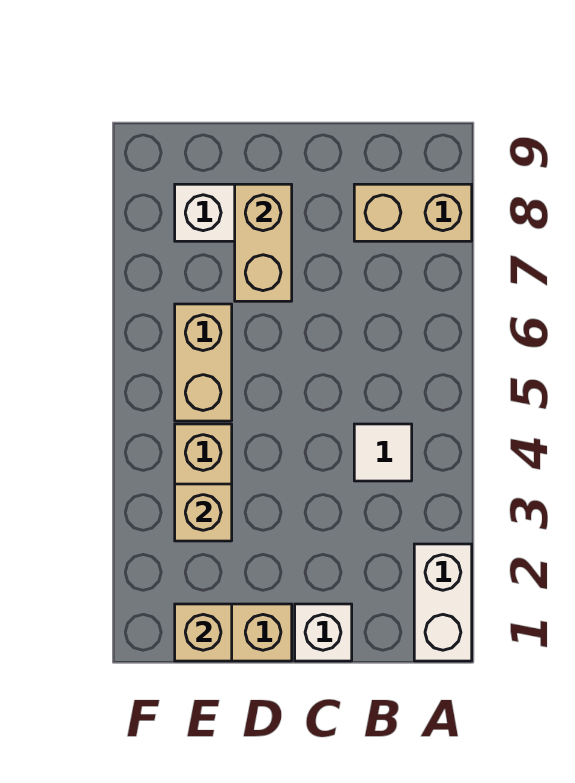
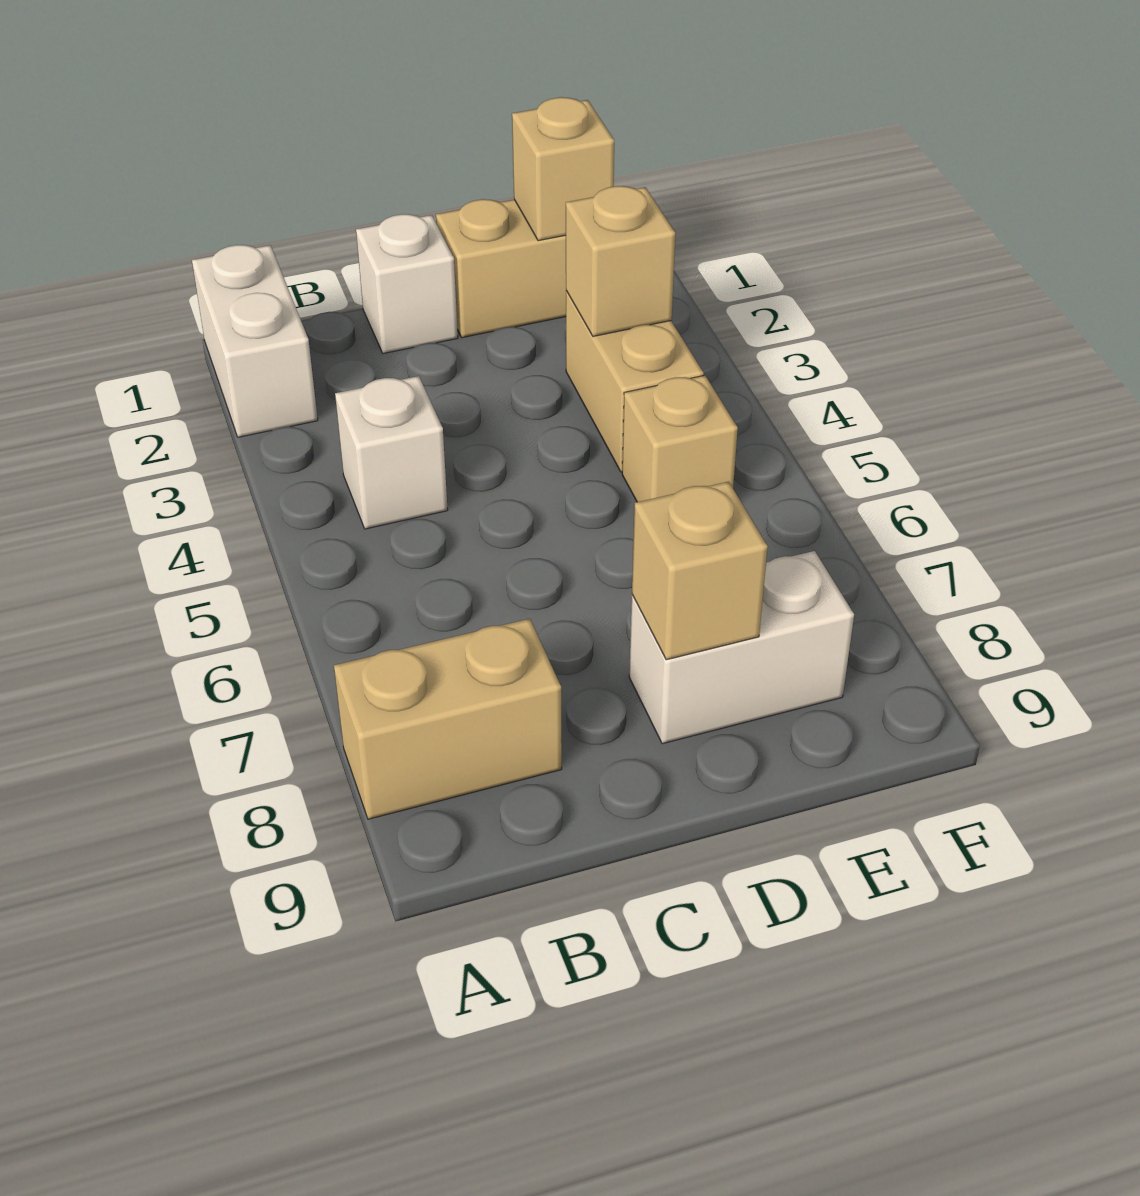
white tile B4 level 1 -> white brick B4 level 1
tan brick D7:D8 level 2 -> tan brick D8 level 2
tan brick E5:E6 level 1 -> tan brick E5 level 1

